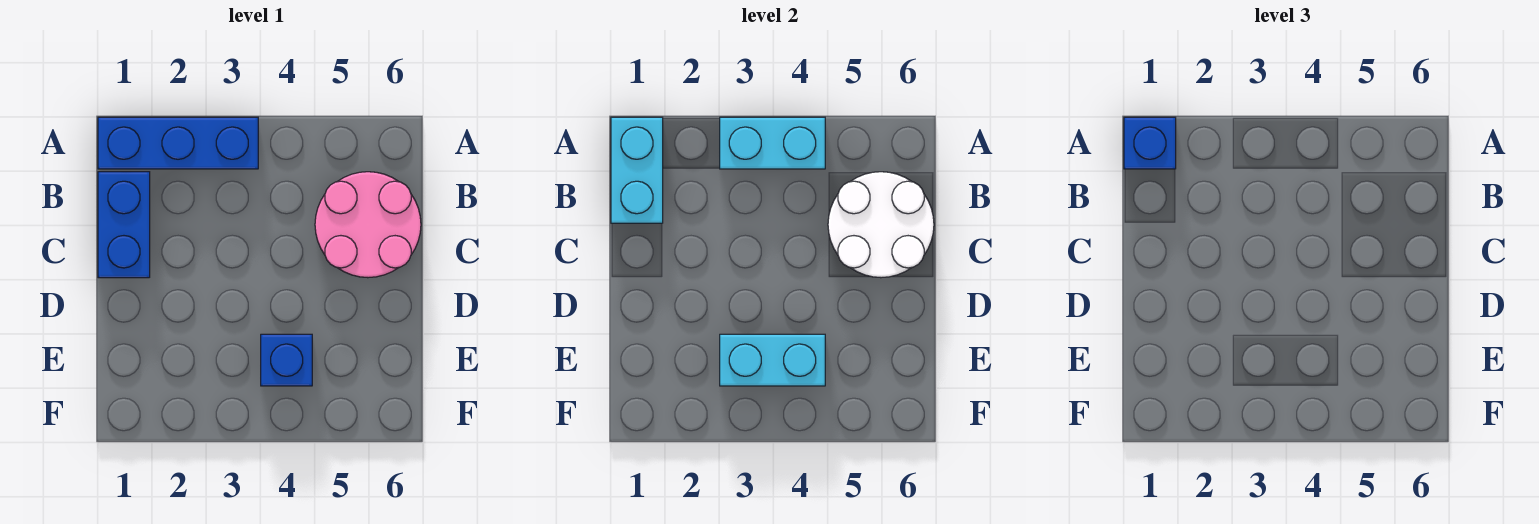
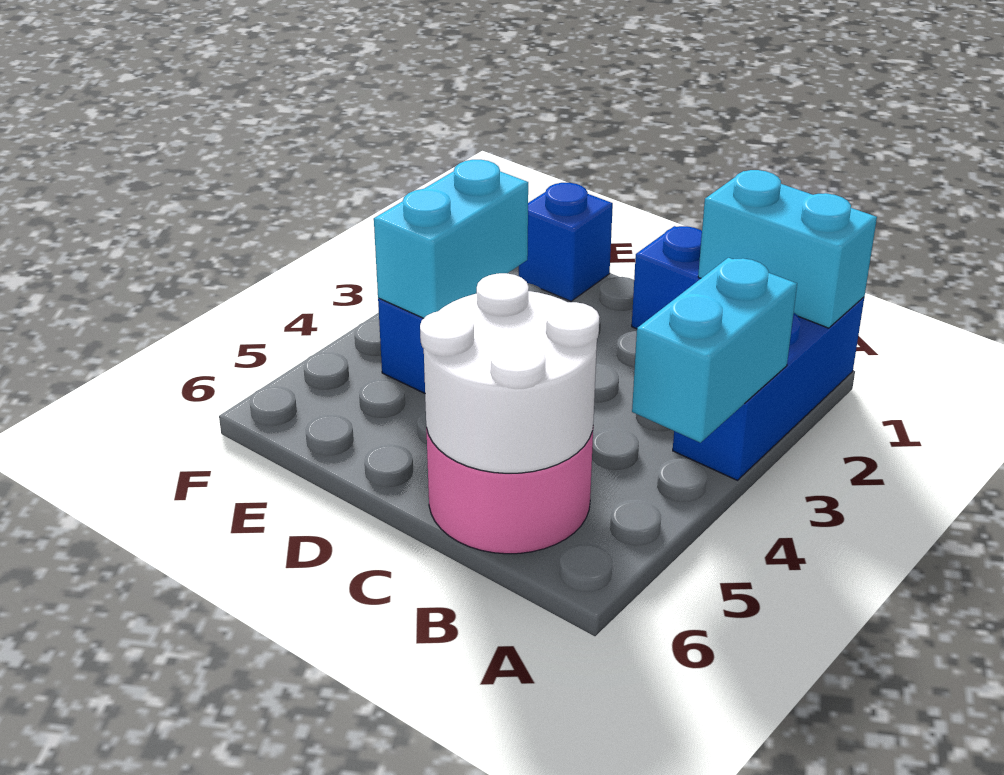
blue brick A1 level 3 -> blue brick E1 level 1

